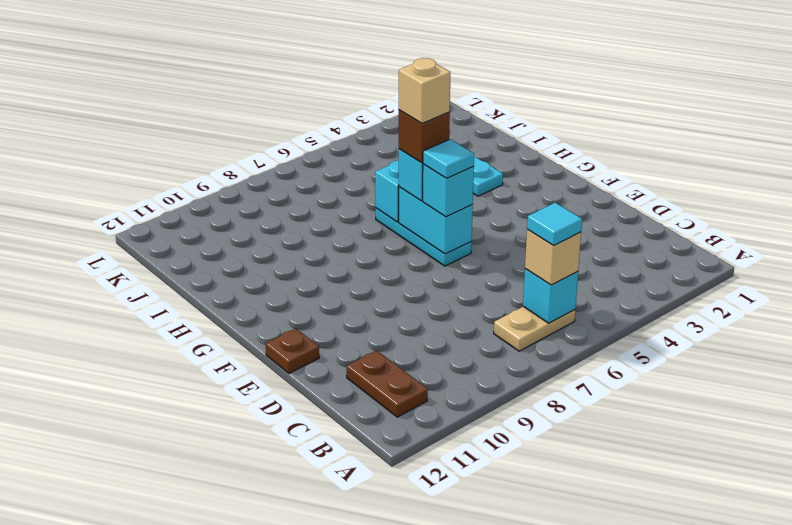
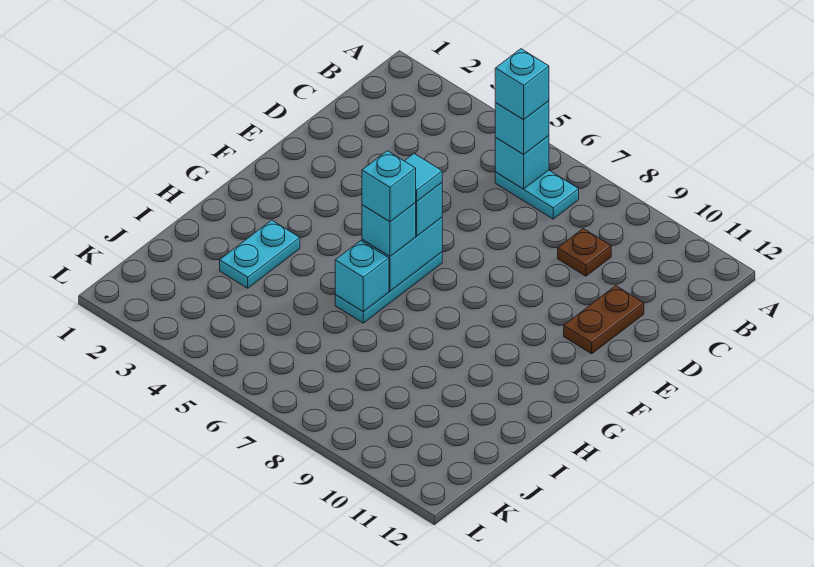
tan plate B6:B7 level 1 -> cyan plate B6:B7 level 1
tan brick B6 level 3 -> cyan brick B6 level 3
cyan tile B6 level 4 -> cyan brick B6 level 4
brown plate B11:C11 level 1 -> brown plate D11:E11 level 1
brown plate E12 level 1 -> brown plate C9 level 1
brown brick G6 level 4 -> cyan brick G6 level 4
tan brick G6 level 5 -> none

